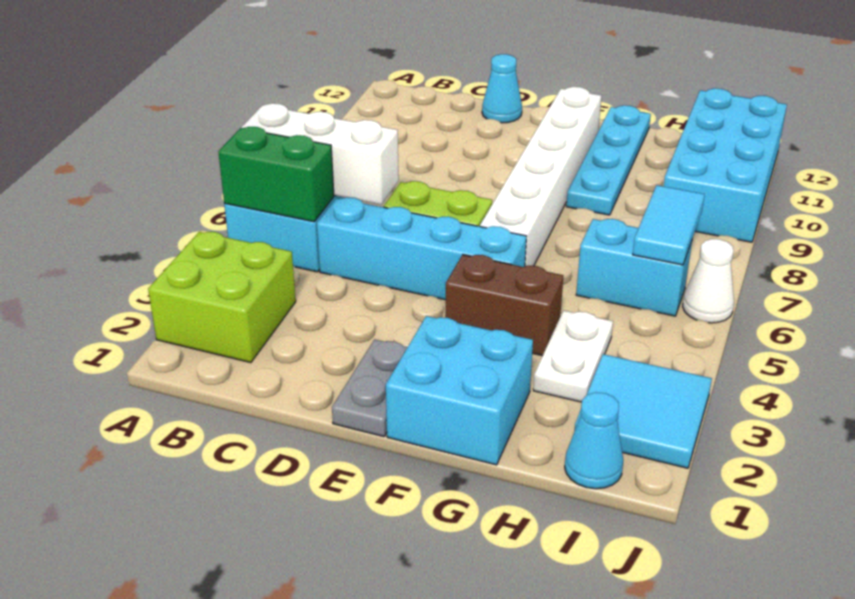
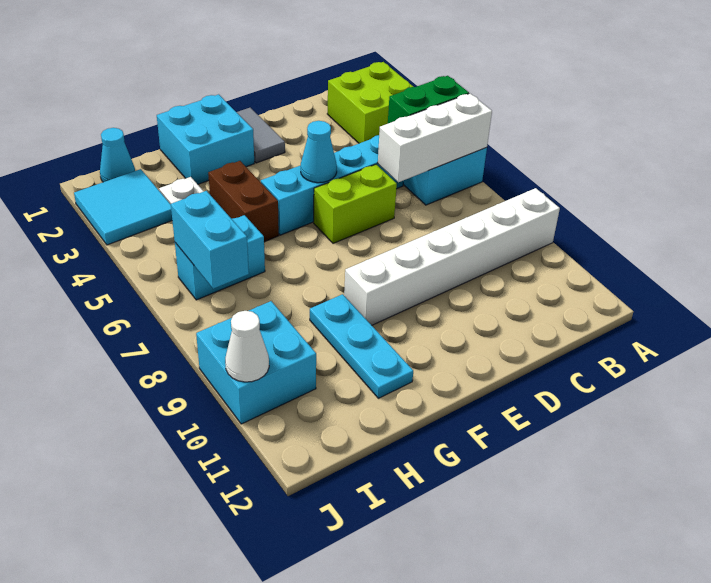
cyan cone D12 level 1 -> cyan cone E5 level 2
grey plate E1:E2 level 1 -> grey tile E1:E2 level 1
brown brick F4:G4 level 1 -> brown brick G4:G5 level 1
white brick F6:F11 level 1 -> white brick A9:F9 level 1
cyan plate G9:G12 level 1 -> cyan plate G9:G11 level 1
cyan tile I6:I7 level 2 -> cyan brick I6:I7 level 2
cyan brick I9:J12 level 1 -> cyan brick I9:J10 level 1
white cone J6 level 1 -> white cone J10 level 2

